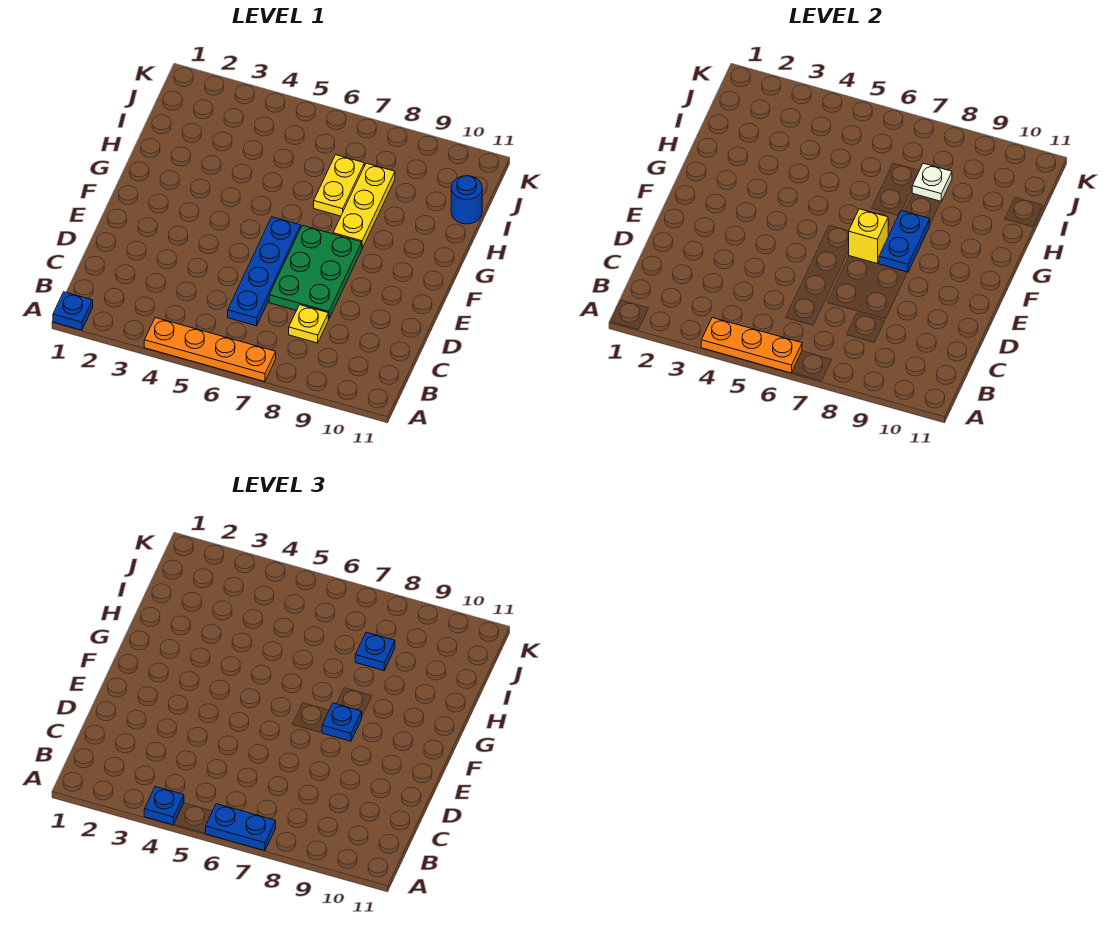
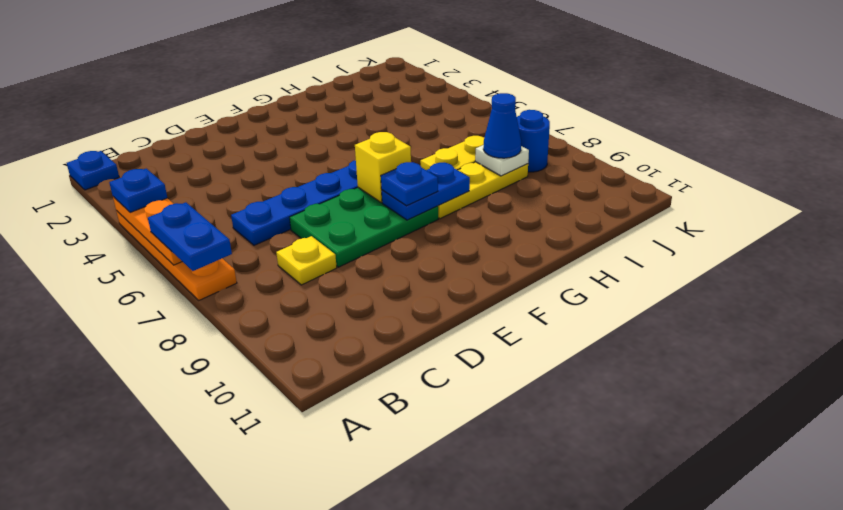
blue plate I8 level 3 -> blue cone I8 level 3
blue round brick I11 level 1 -> blue round brick J8 level 1

